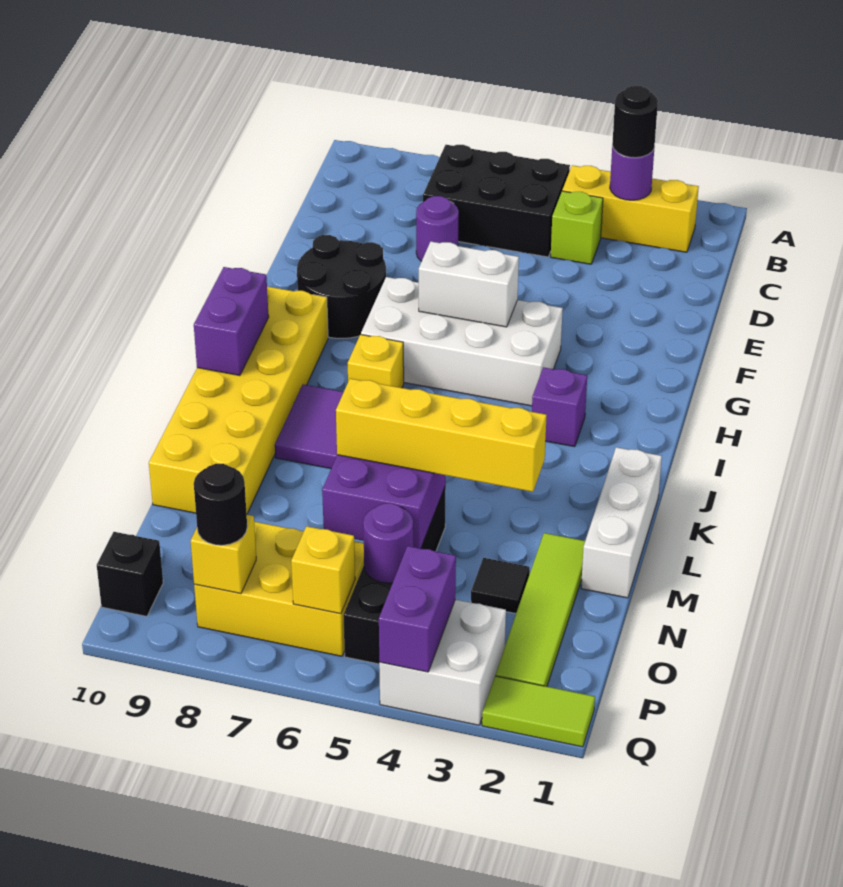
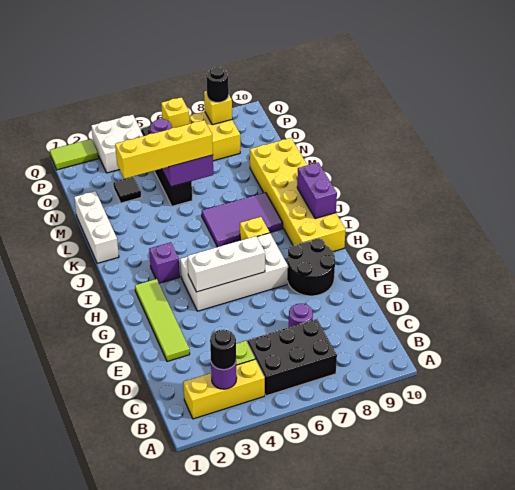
white brick G5:G6 level 2 -> white brick G4:G6 level 2
lime tile M2:P2 level 1 -> lime tile E2:H2 level 1
purple brick P4:Q4 level 2 -> none
black brick P10 level 1 -> none

